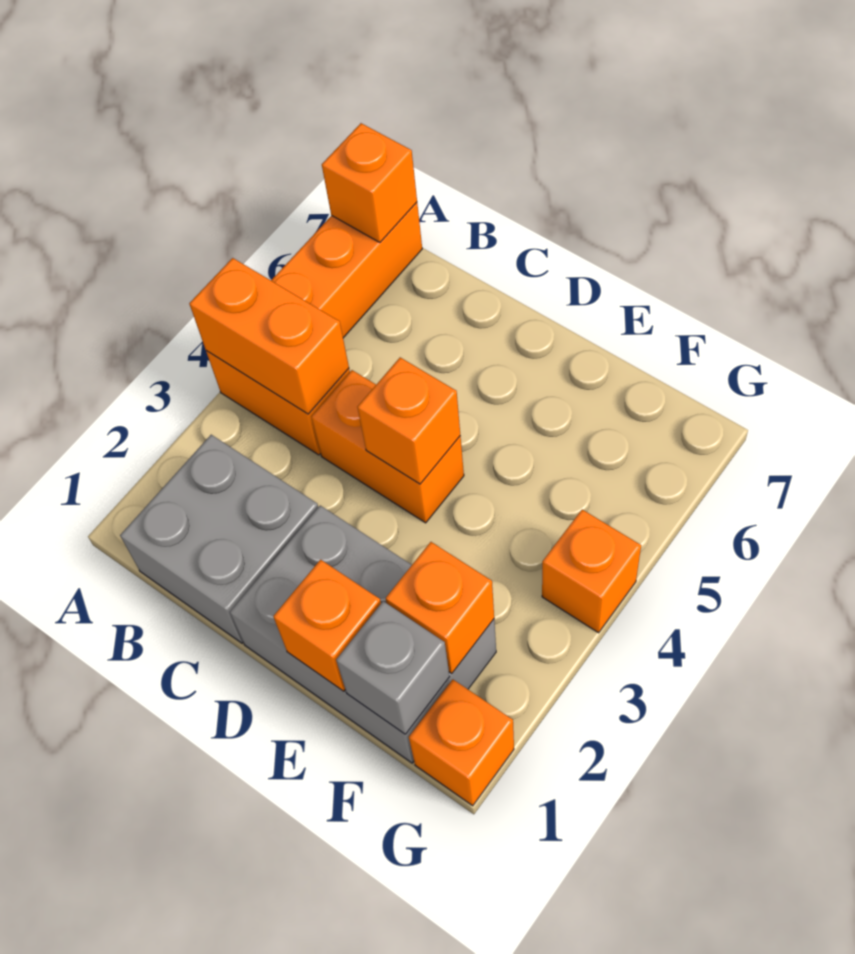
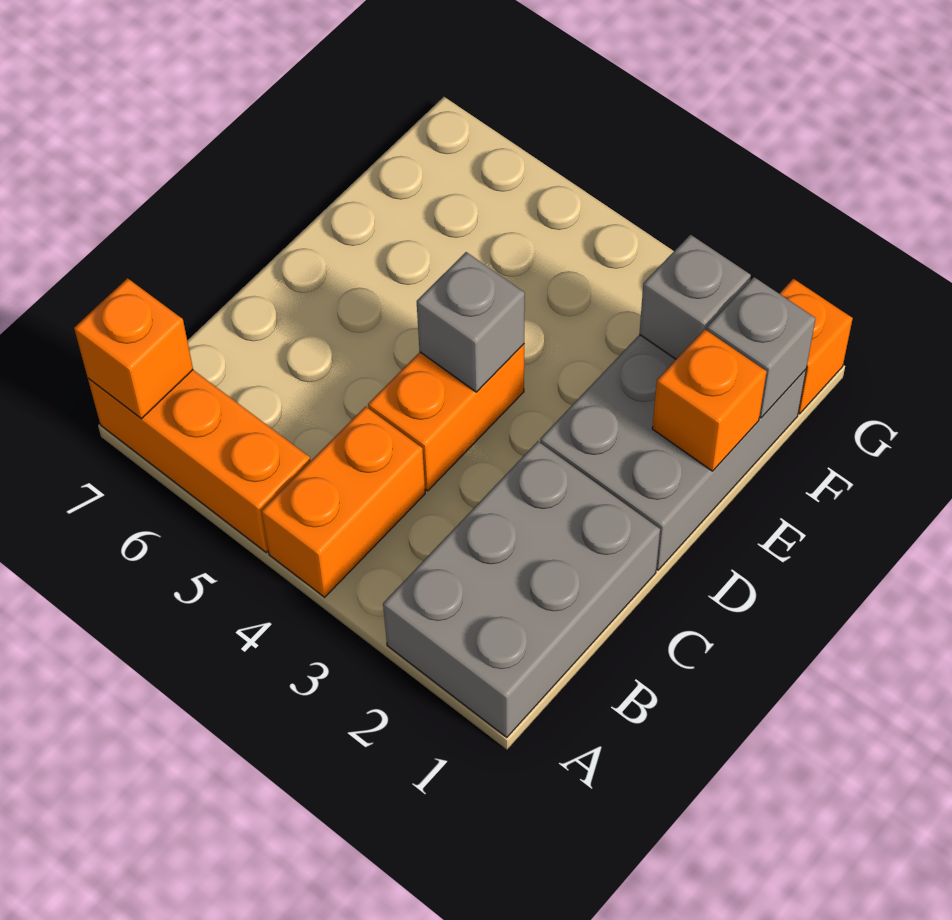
orange brick A4:B4 level 2 -> none
grey brick B1:C2 level 1 -> grey brick A1:C2 level 1
orange brick D4 level 2 -> grey brick D4 level 2
orange brick F2 level 2 -> grey brick F2 level 2
orange brick G4 level 1 -> none

